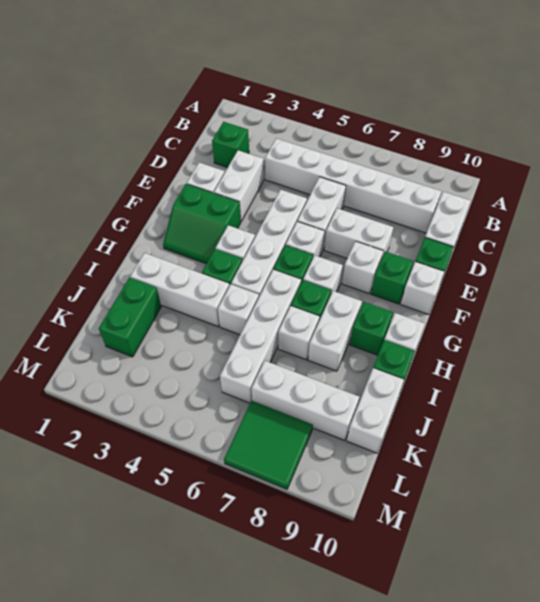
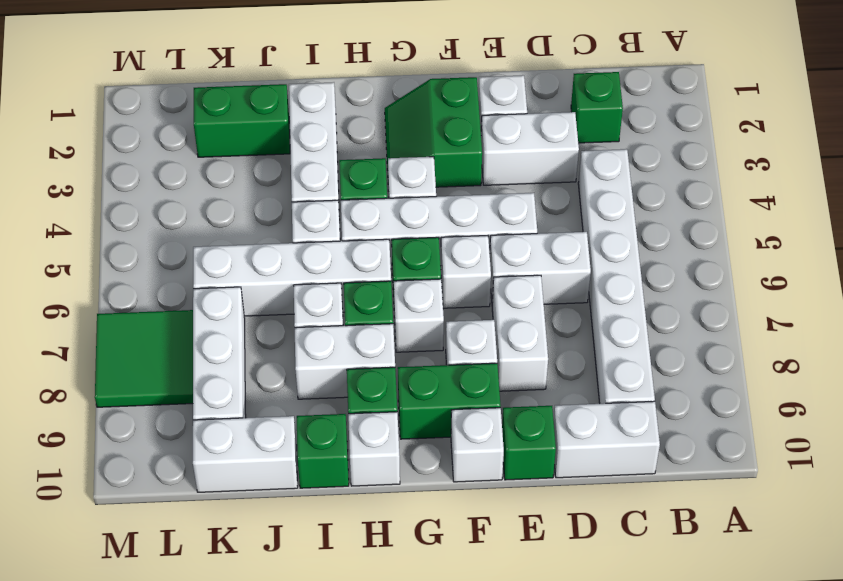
green brick F9 level 1 -> green brick F9:G9 level 1

